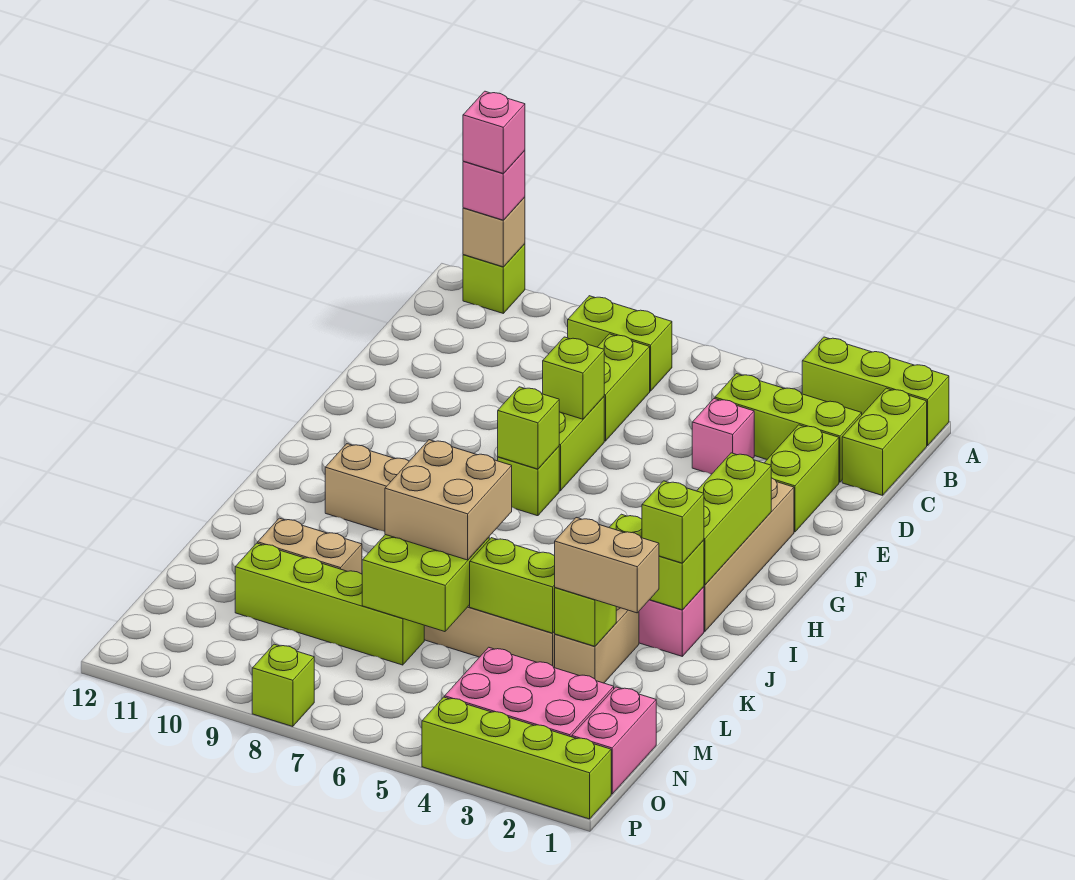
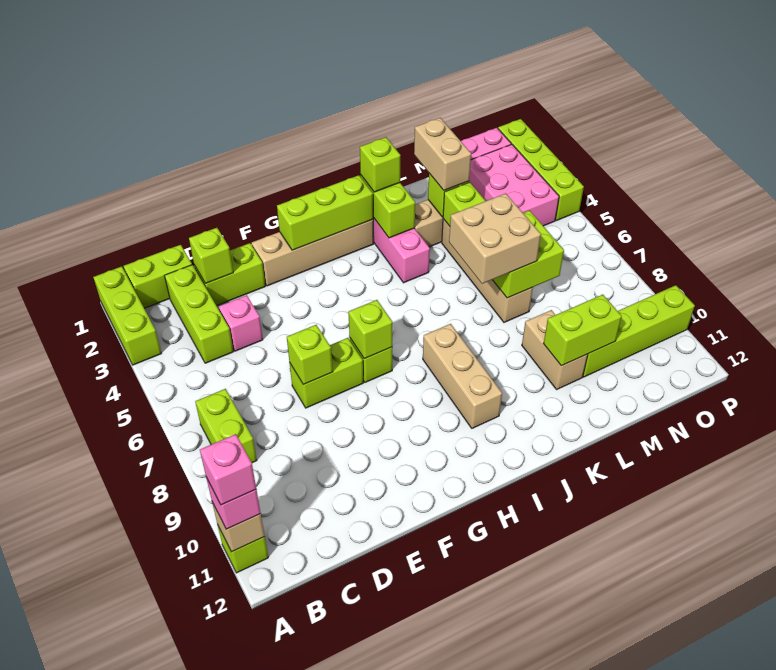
lime brick C7:D7 level 1 -> lime brick L10:M10 level 2
lime brick M7:M10 level 1 -> lime brick M10:P10 level 1
lime brick P8 level 1 -> lime brick D2 level 2

